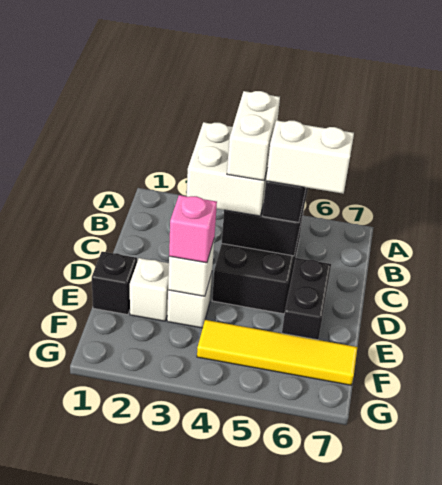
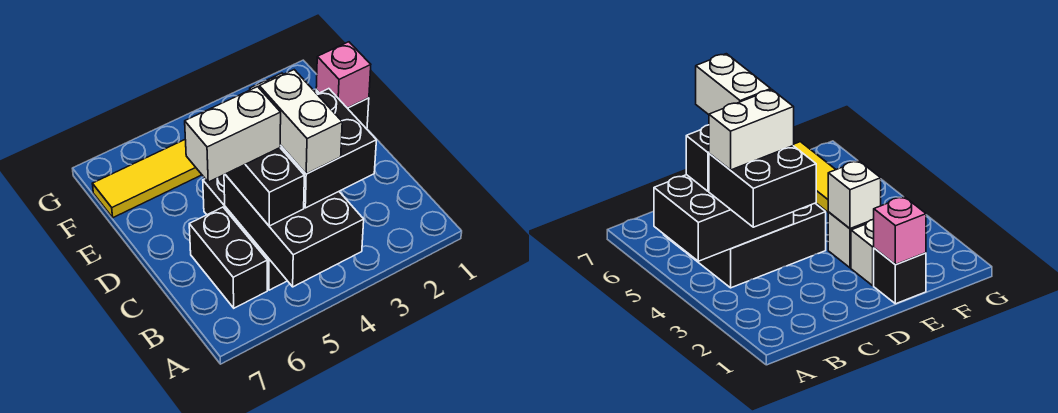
white brick B3:C4 level 3 -> black brick B3:C4 level 3
black brick D6:E6 level 1 -> black brick B6:C6 level 1
pink brick E3 level 3 -> pink brick E1 level 2

